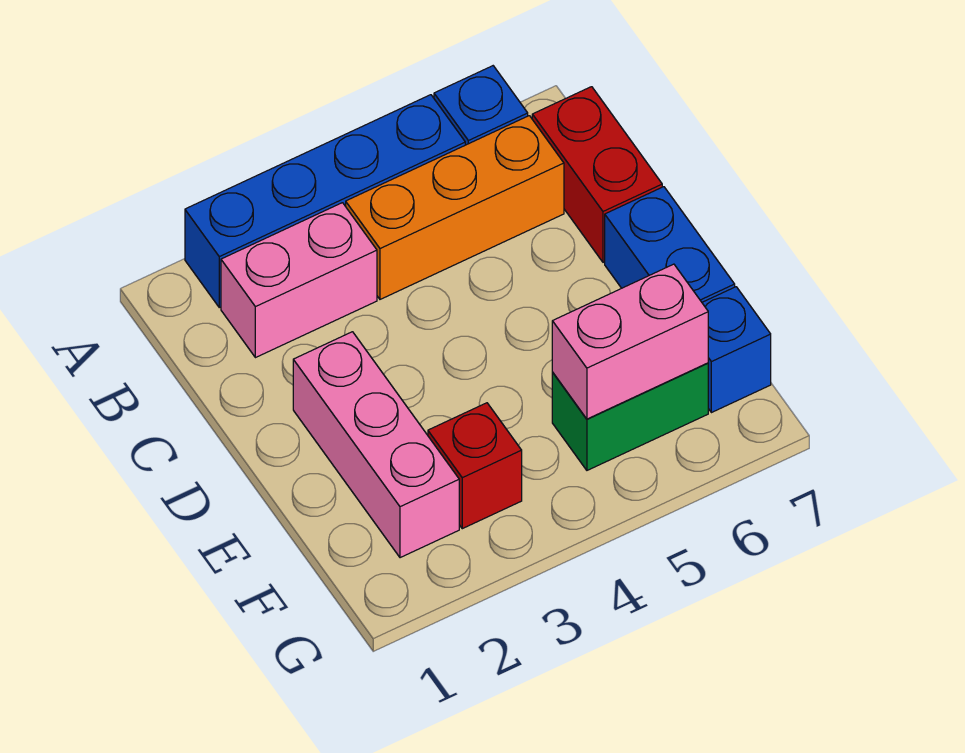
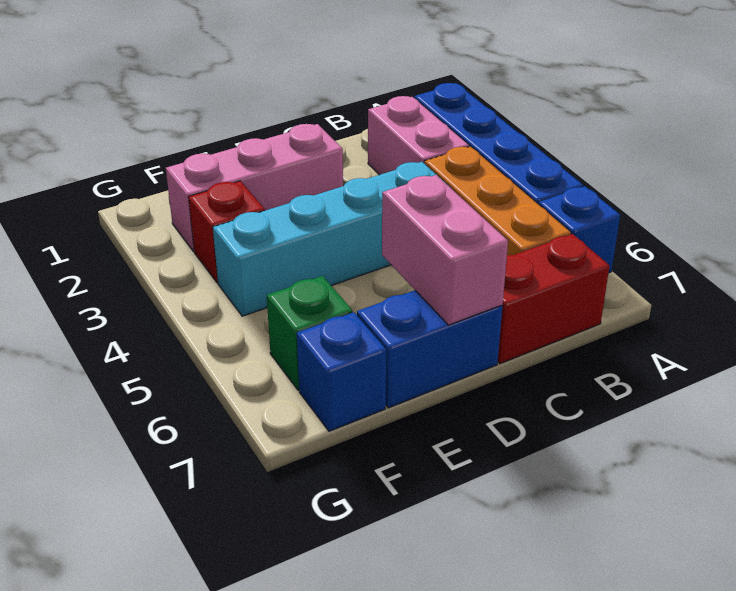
none -> cyan brick C4:F4 level 1
green brick F5:F6 level 1 -> green brick F6 level 1
pink brick F5:F6 level 2 -> pink brick D6:D7 level 2

